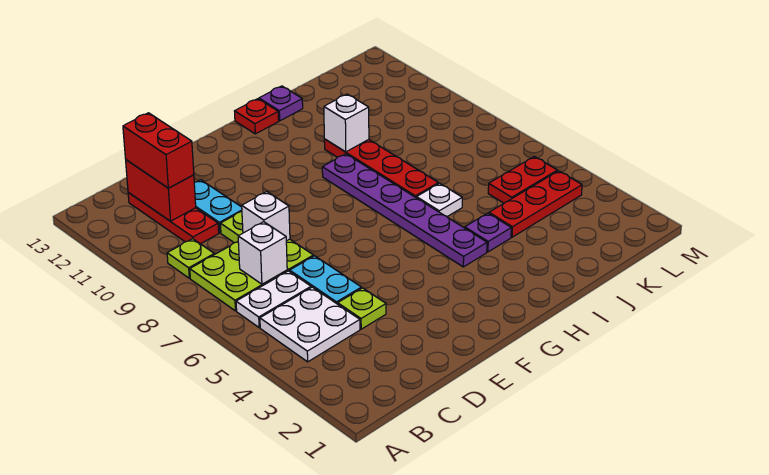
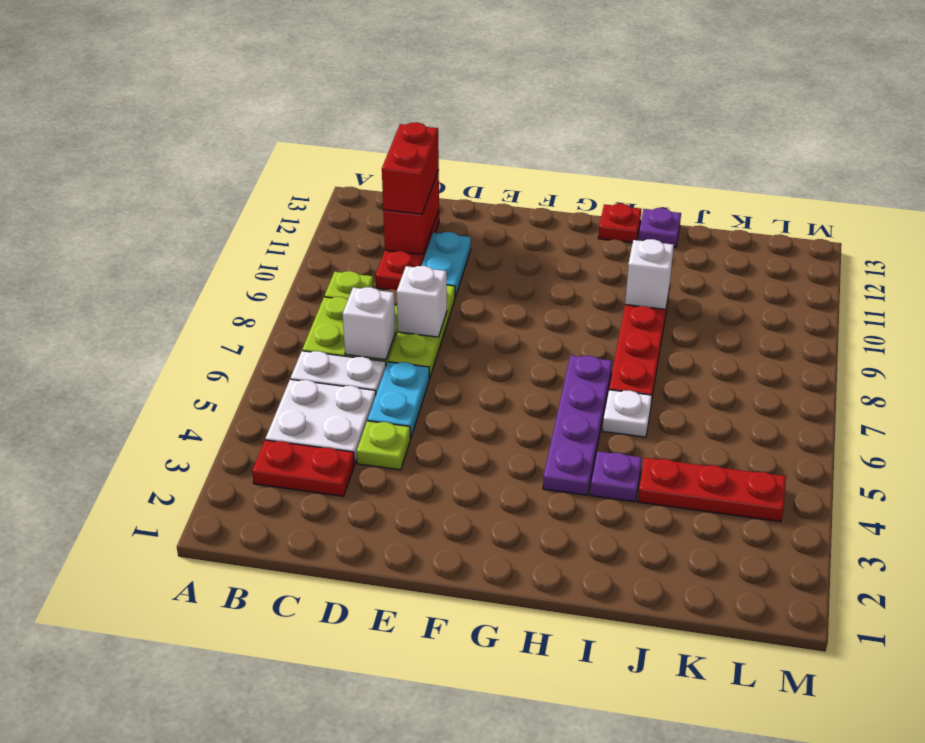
purple plate H4:H9 level 1 -> purple plate H4:H7 level 1
red plate K5:L5 level 1 -> red plate B3:C3 level 1

